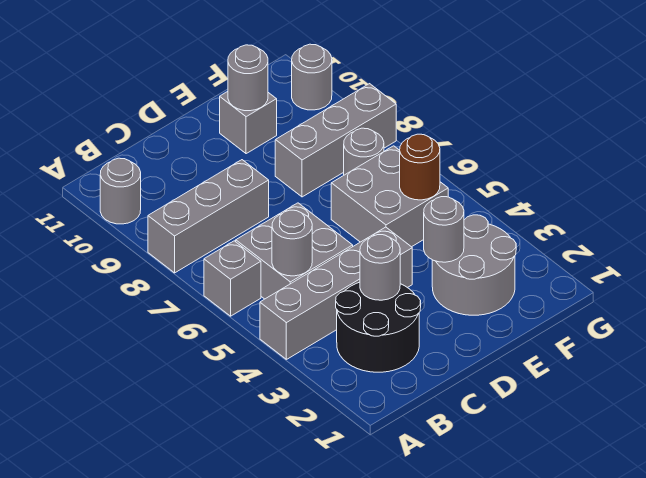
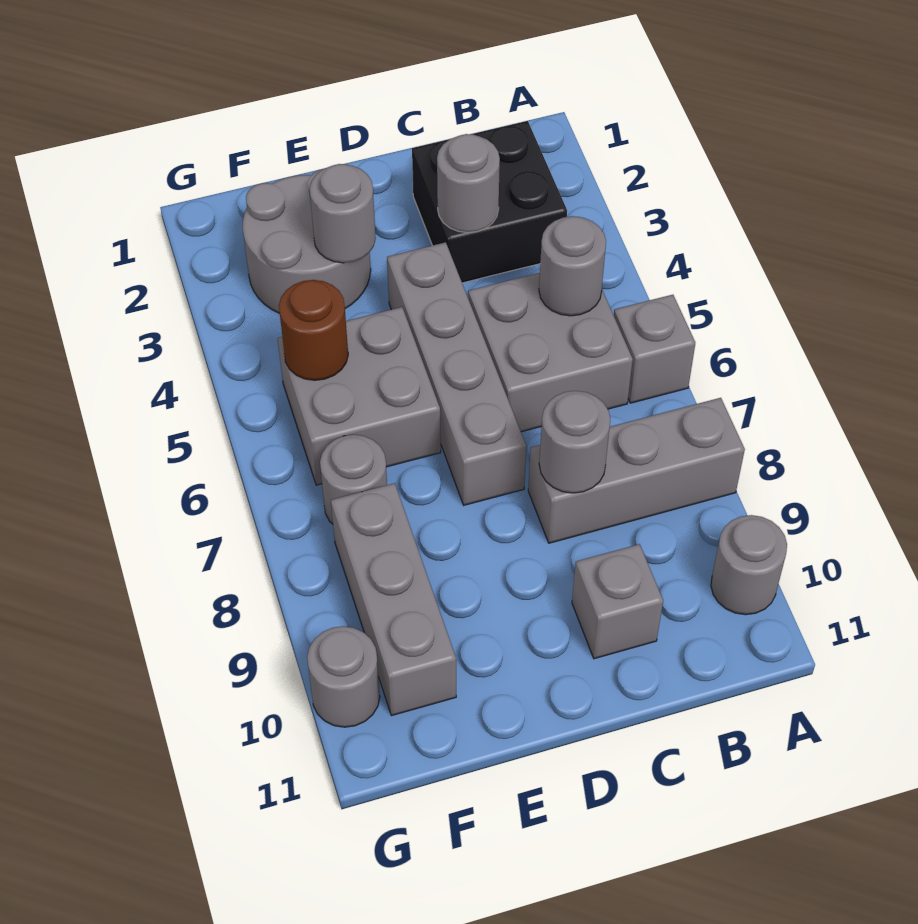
grey brick A4:D4 level 1 -> grey brick D4:D7 level 1
black round brick B2:C3 level 1 -> black brick B2:C3 level 1
grey brick E8:G8 level 1 -> grey brick F8:F10 level 1
grey brick E10 level 1 -> grey brick C10 level 1
grey round brick E10 level 2 -> grey round brick C8 level 2

